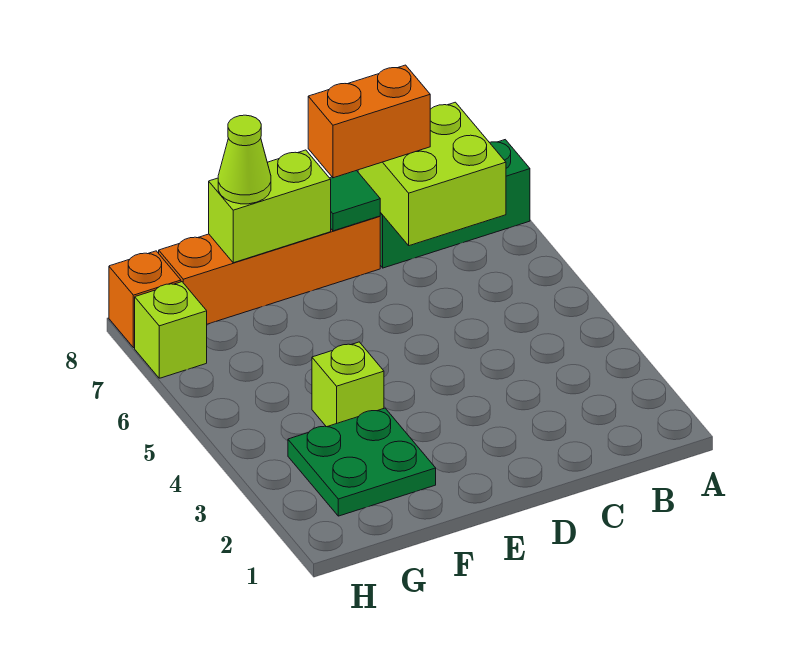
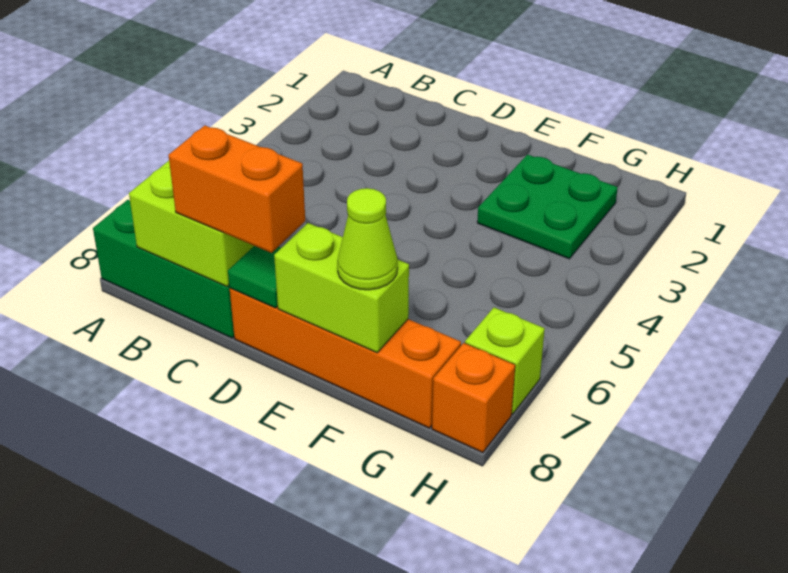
lime brick F4 level 1 -> none

